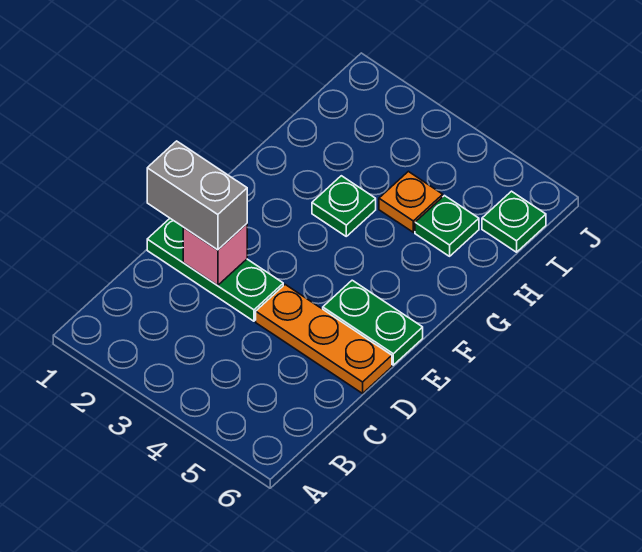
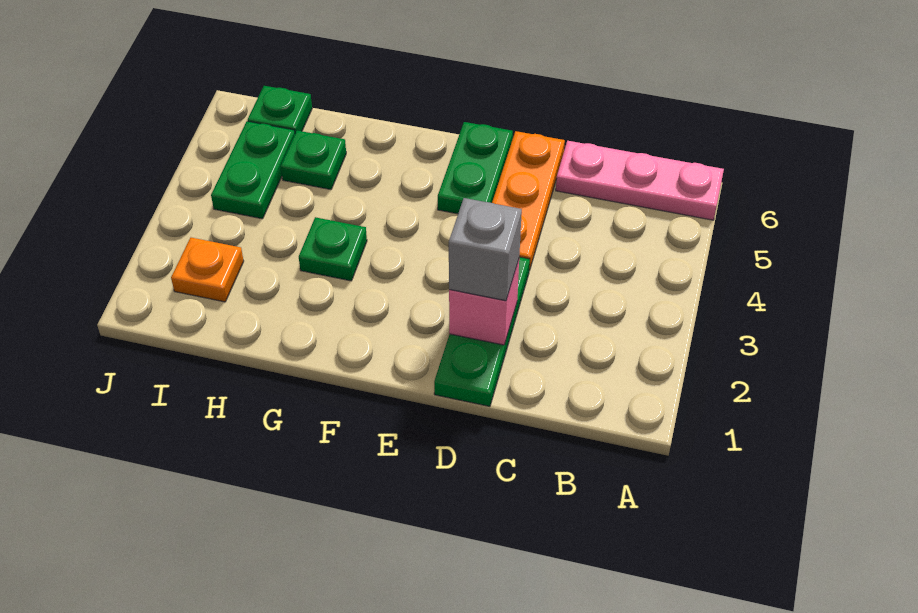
none -> pink plate A6:C6 level 1
grey brick D1:D2 level 3 -> grey brick D2 level 3
orange plate H4 level 1 -> orange plate I2 level 1
none -> green plate I4:I5 level 1

